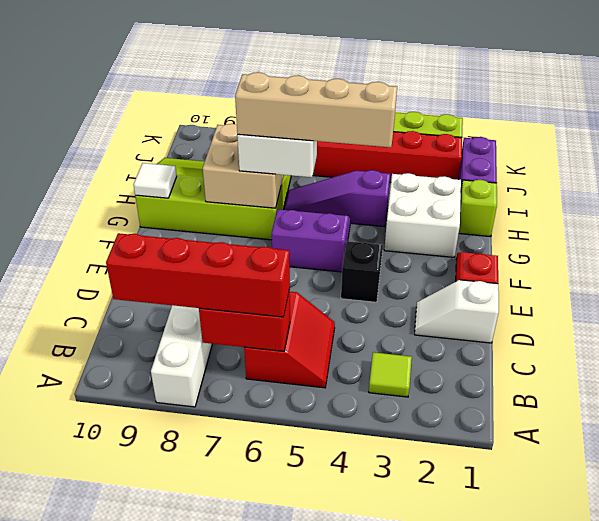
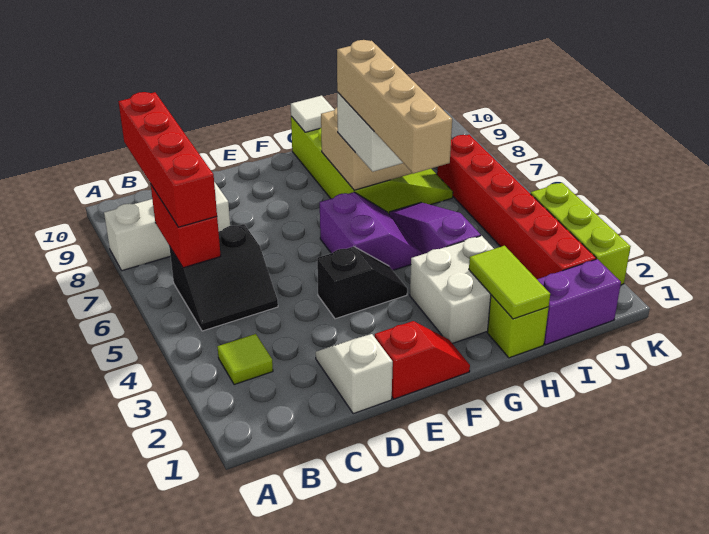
red slope B5:C6 level 1 top 6 -> black slope B5:C6 level 1 top 6
none -> lime tile H1:H2 level 2

